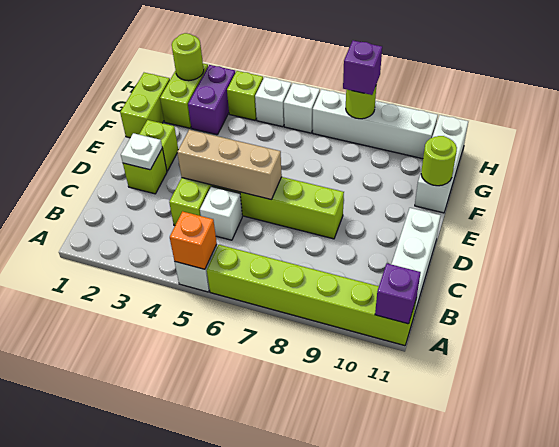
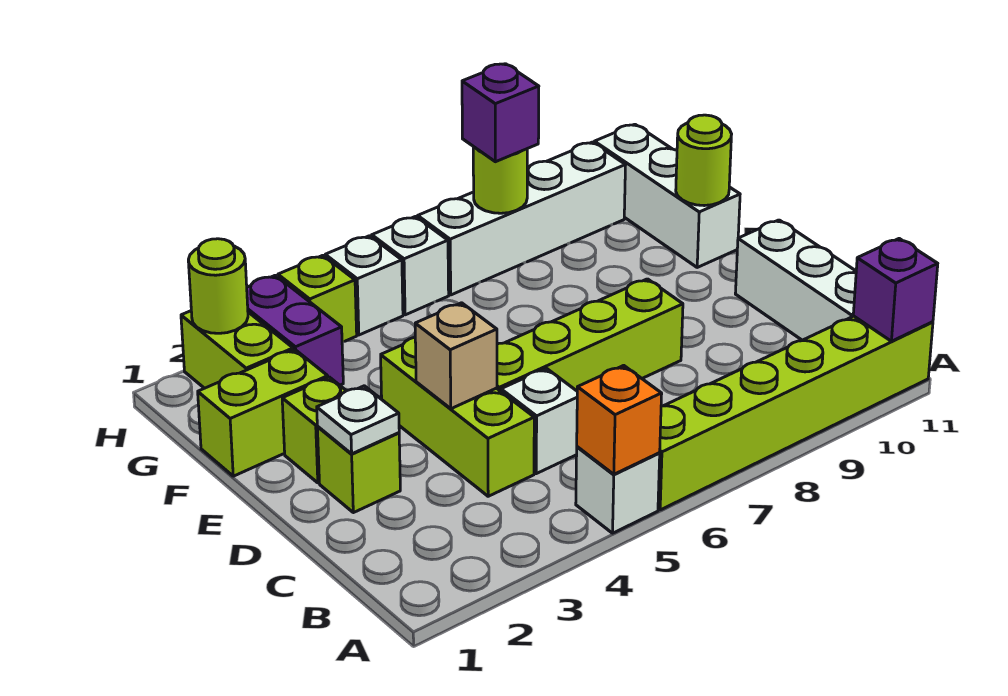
tan brick D4:D6 level 2 -> tan brick D4 level 2
lime brick F1:G1 level 1 -> lime brick F1:F2 level 1

